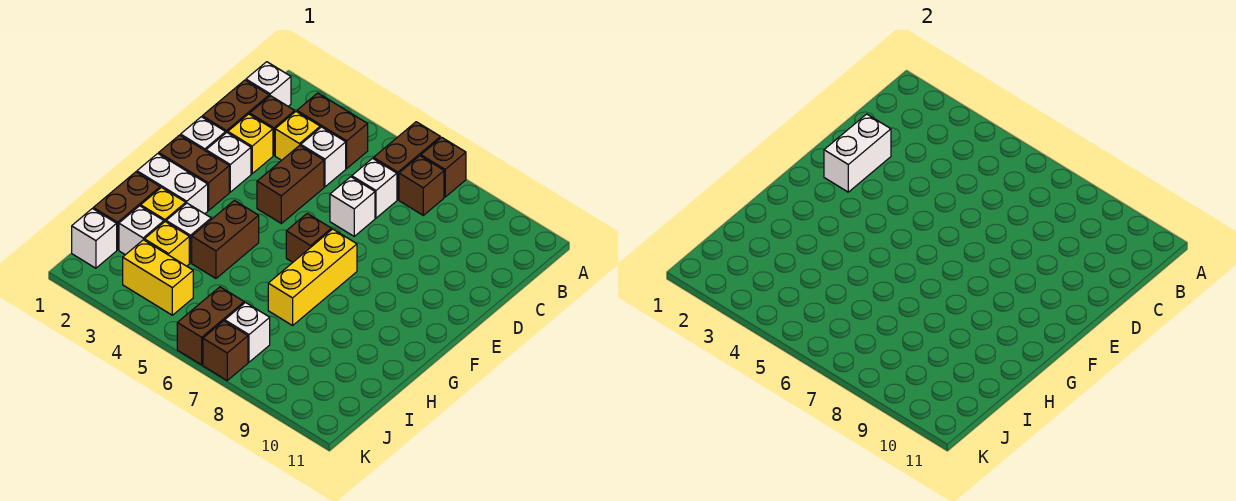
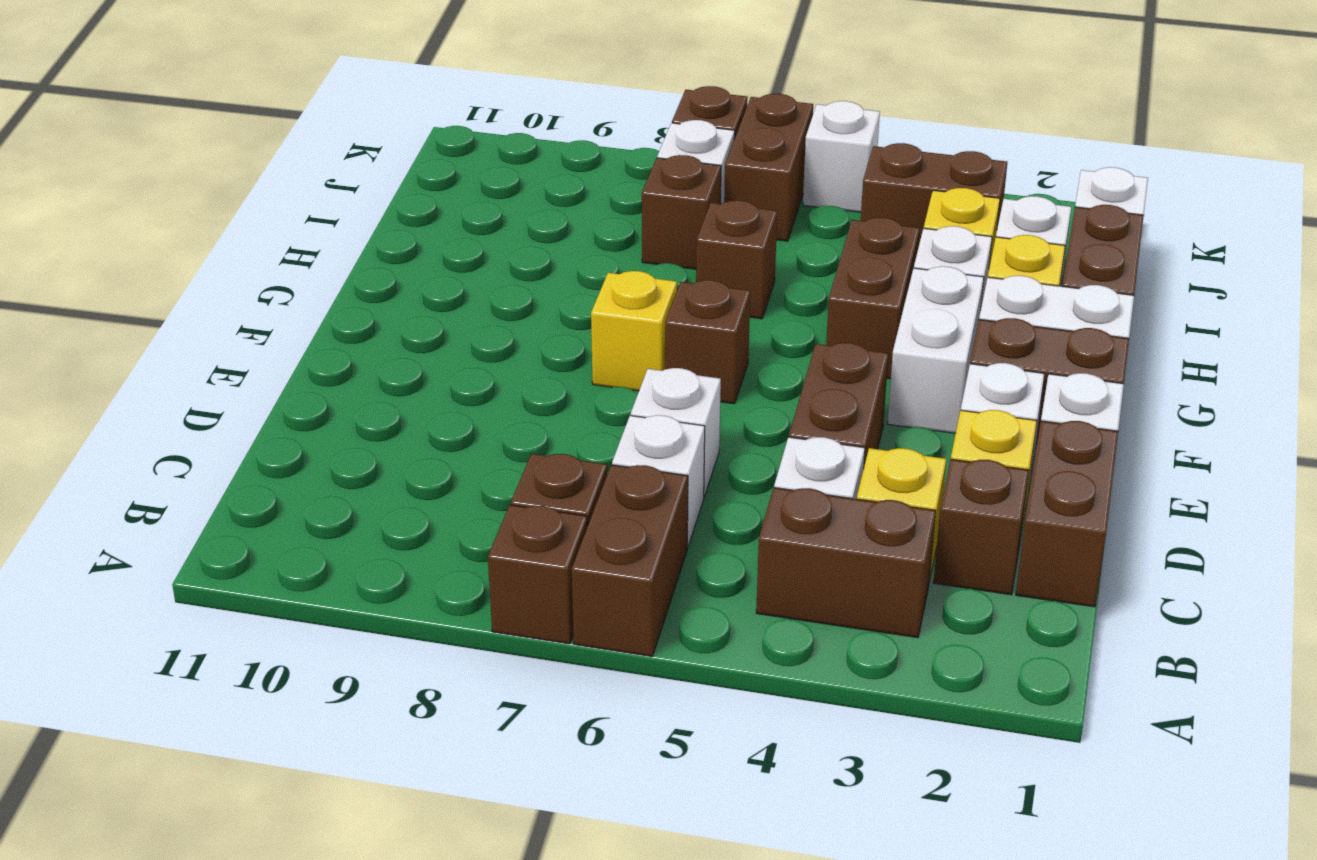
white brick B1 level 1 -> white brick K5 level 1
white brick D2:E2 level 2 -> white brick F3:G3 level 1
yellow brick F7:H7 level 1 -> yellow brick F7 level 1
none -> brown brick H6 level 1
none -> brown brick I7 level 1
yellow brick J3:J4 level 1 -> brown brick J3:J4 level 1

